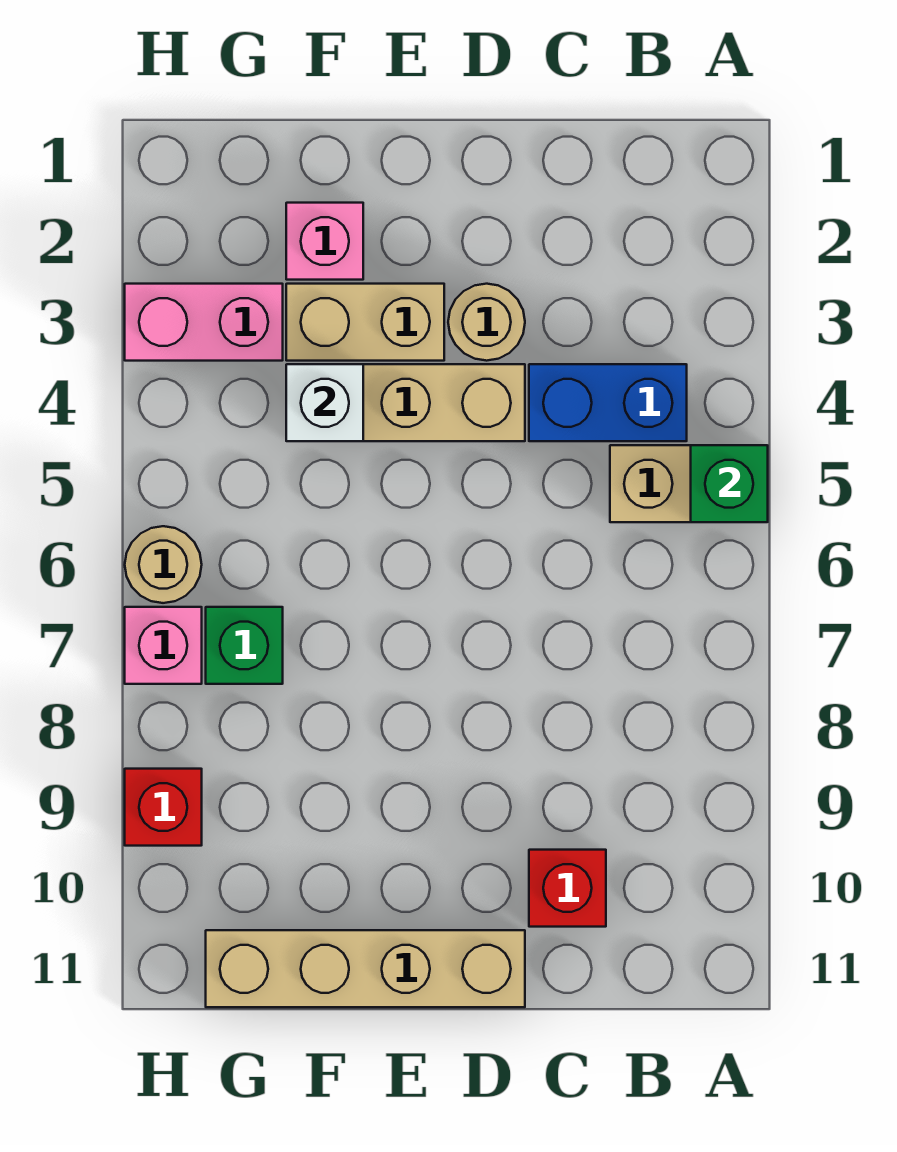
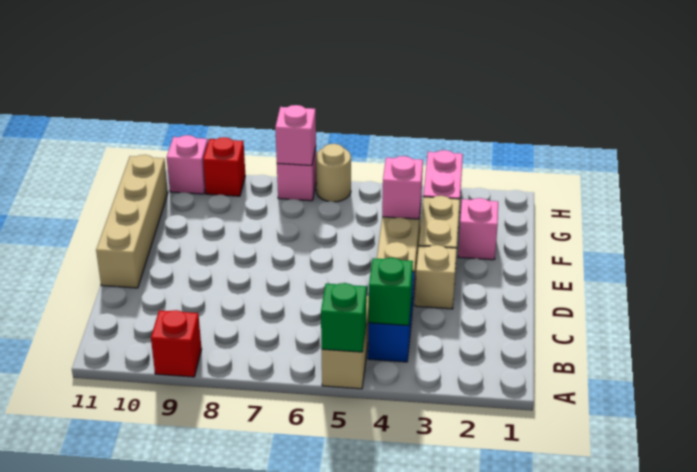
red brick C10 level 1 -> red brick A9 level 1
tan round brick D3 level 1 -> tan brick D3 level 1
white brick F4 level 2 -> pink brick F4 level 2
green brick G7 level 1 -> green brick B4 level 2
none -> pink brick H7 level 2
none -> pink brick H10 level 1

